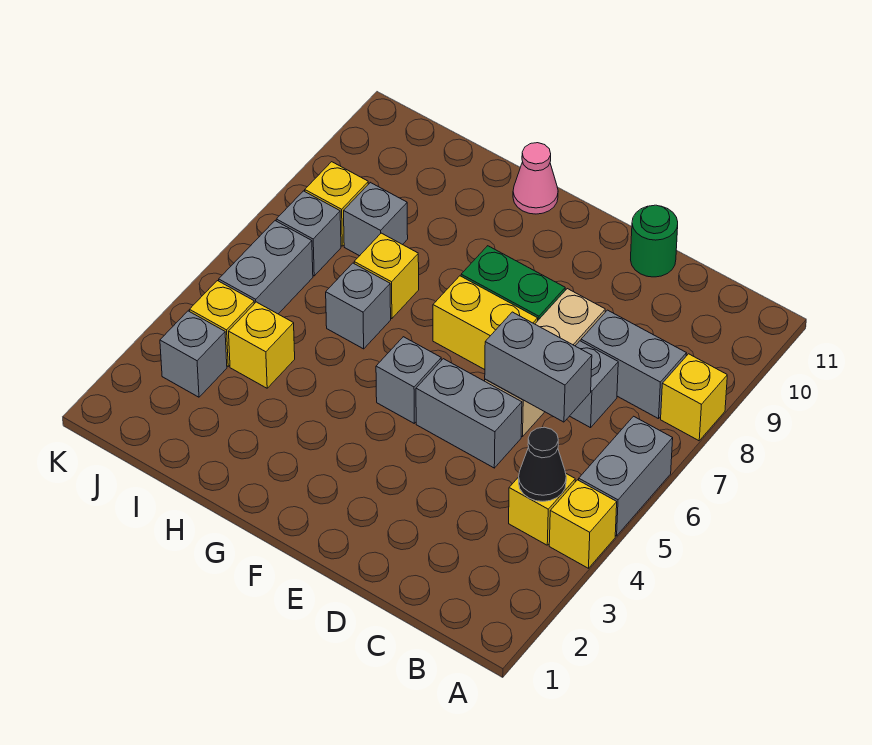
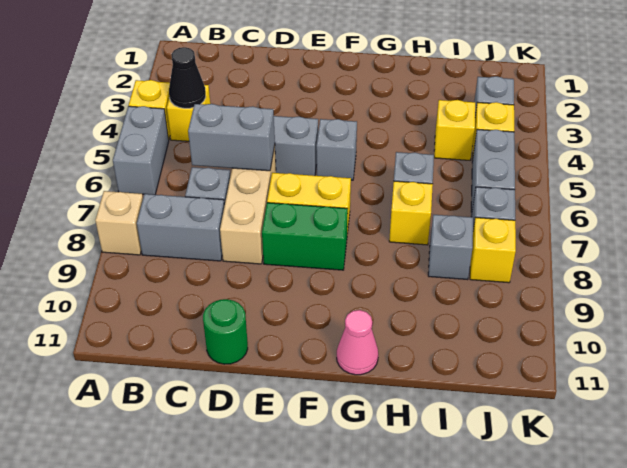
yellow brick A8 level 1 -> tan brick A8 level 1

